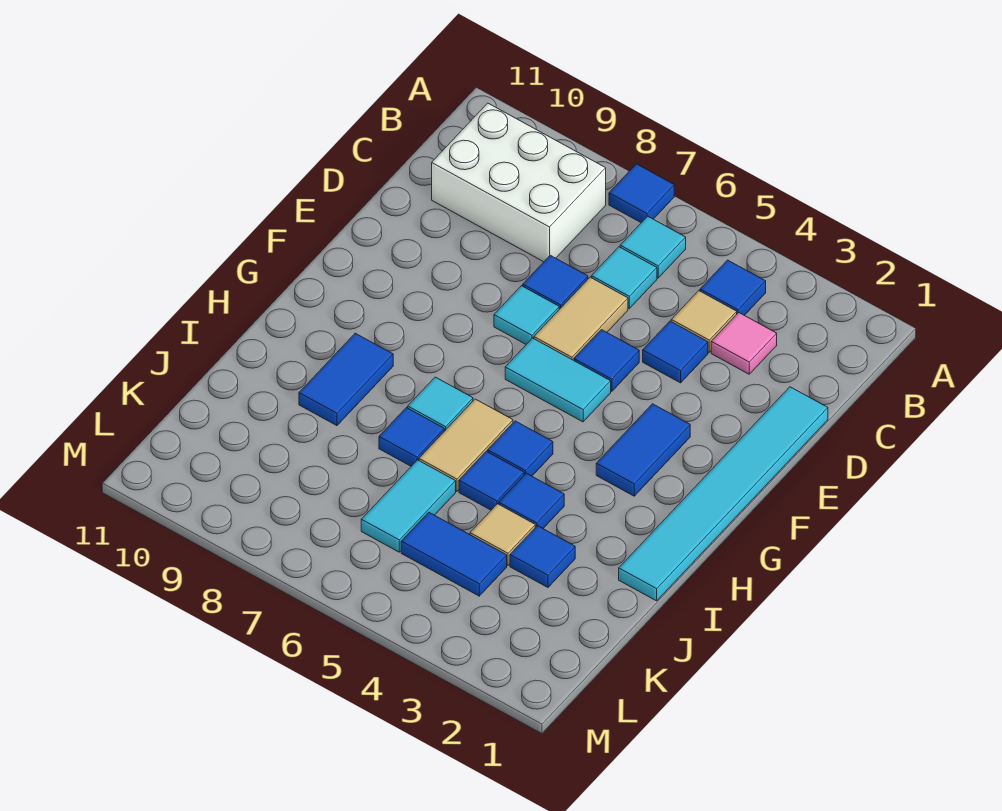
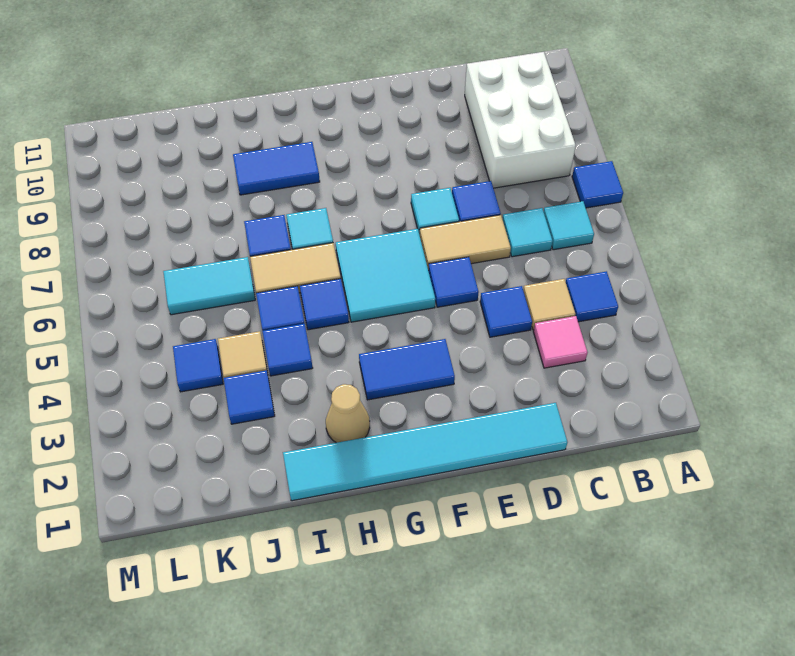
cyan tile F5:F6 level 1 -> cyan tile F5:G6 level 1
none -> tan cone H2 level 1
blue tile K4:K5 level 1 -> blue tile K4 level 1

